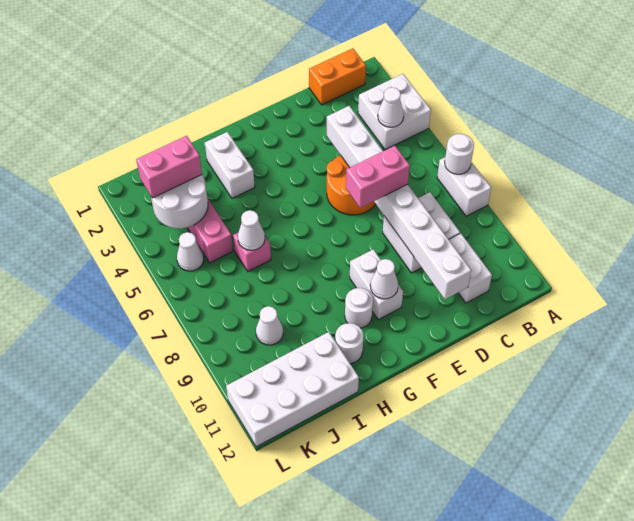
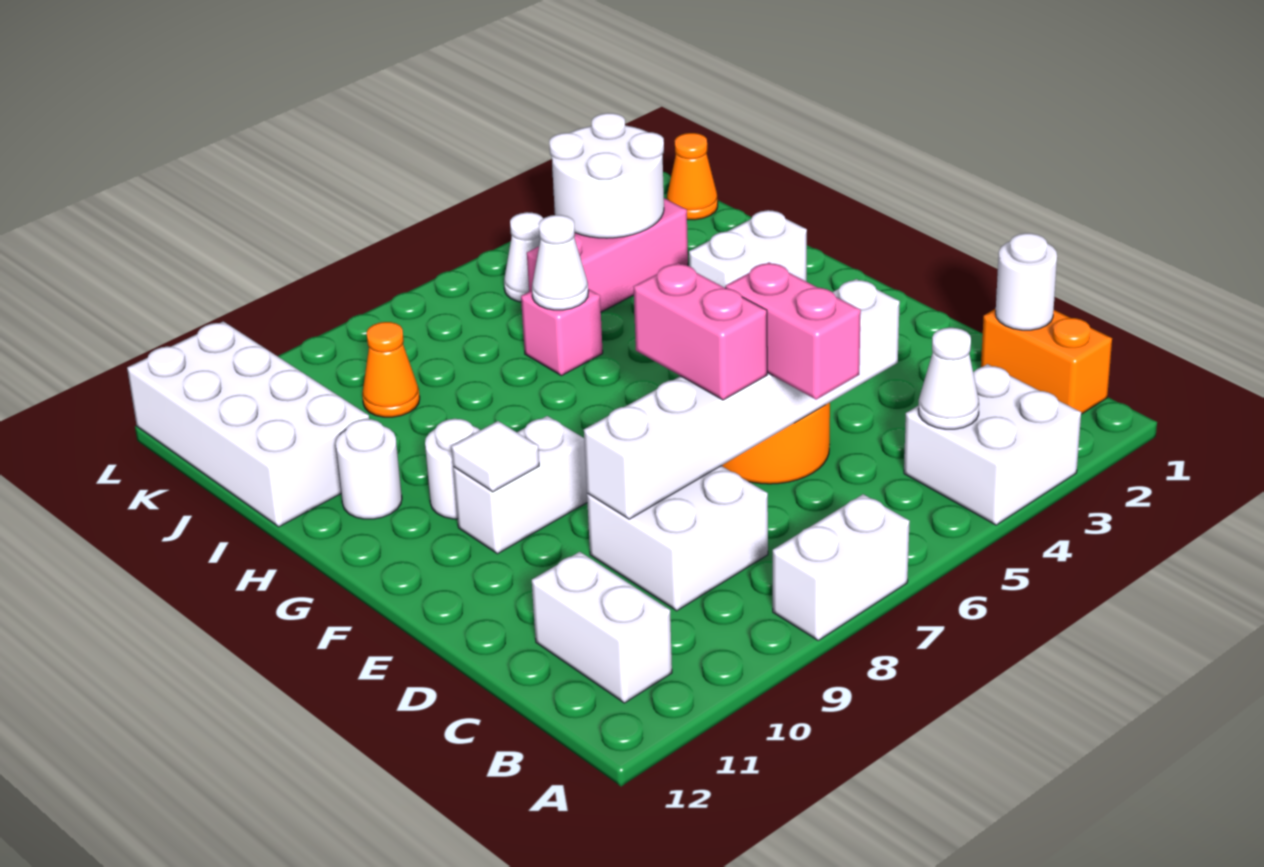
white round brick A7 level 2 -> white round brick C1 level 2
white brick C10:C11 level 1 -> white brick B11:C11 level 1
white brick D4:D11 level 2 -> white brick D4:D9 level 2
white cone F10 level 2 -> white tile F10 level 2
pink brick J3:K3 level 3 -> pink brick C6:D6 level 3
white cone J9 level 1 -> orange cone J9 level 1
none -> orange cone K1 level 1

